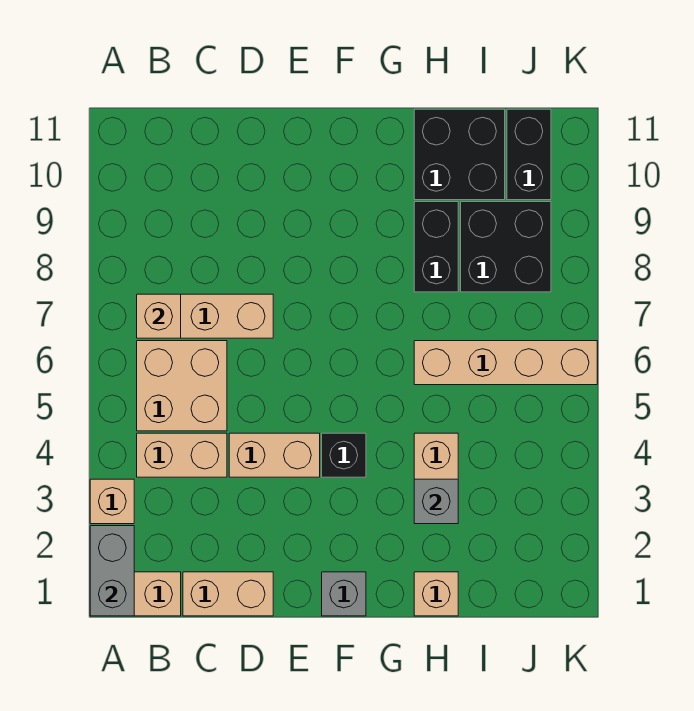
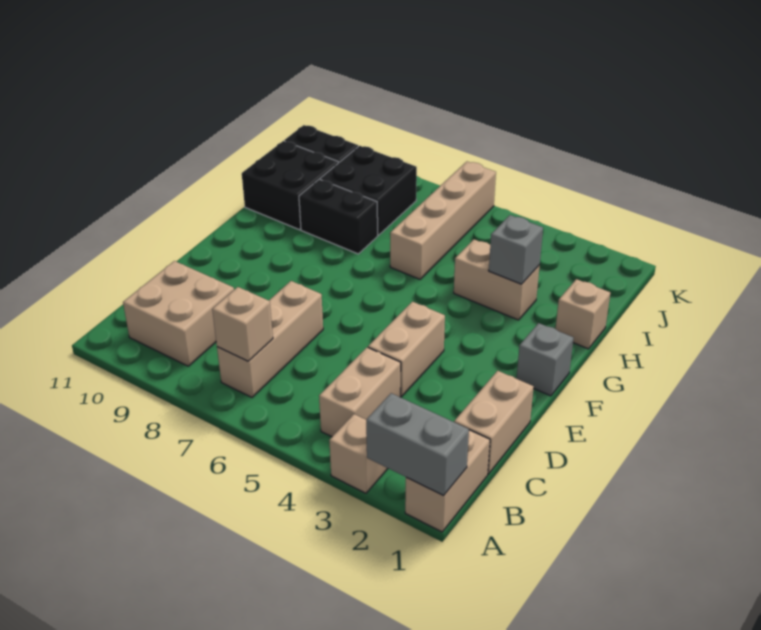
tan brick B5:C6 level 1 -> tan brick B9:C10 level 1
black brick F4 level 1 -> none

